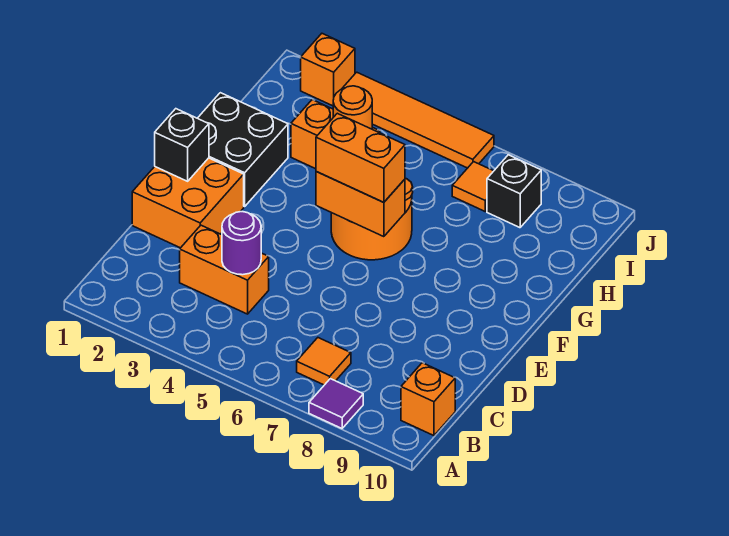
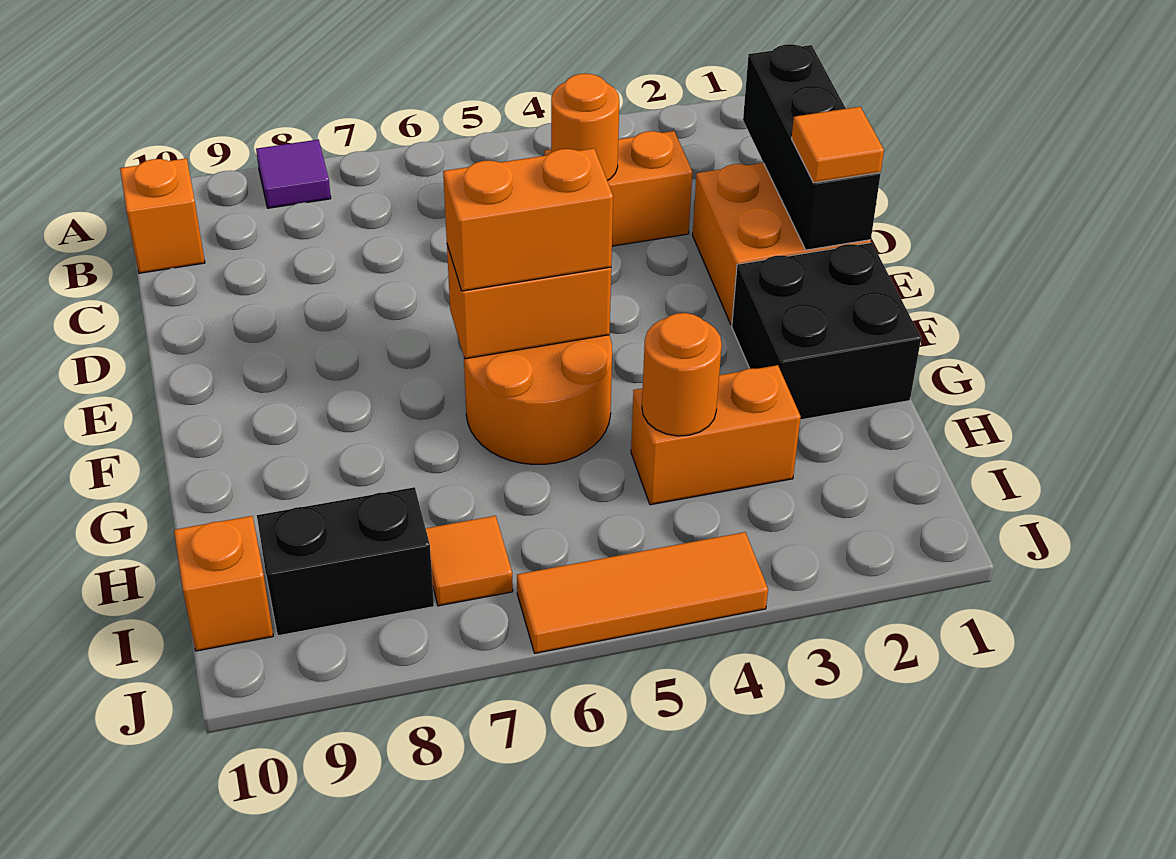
orange tile B7 level 1 -> orange tile E1 level 3
purple round brick C4 level 2 -> orange round brick C4 level 2
black brick E1 level 2 -> black brick C1:E1 level 2
black brick I8 level 1 -> black brick I8:I9 level 1
orange brick J2 level 1 -> orange brick I10 level 1
orange tile J3:J6 level 1 -> orange tile J4:J6 level 1

